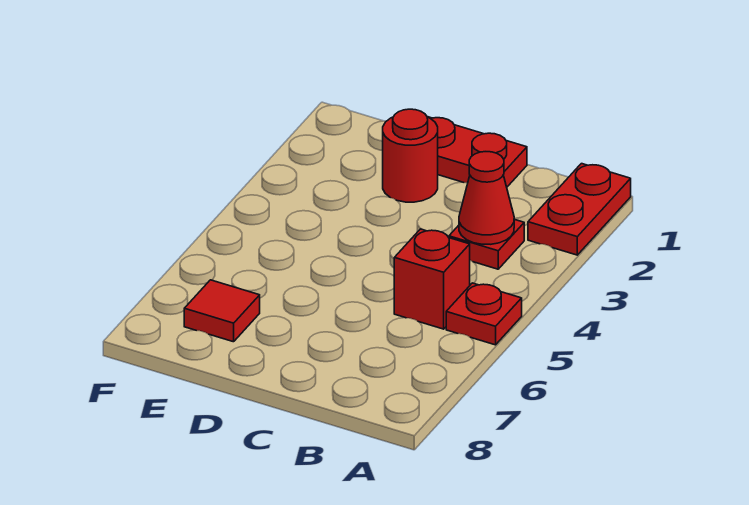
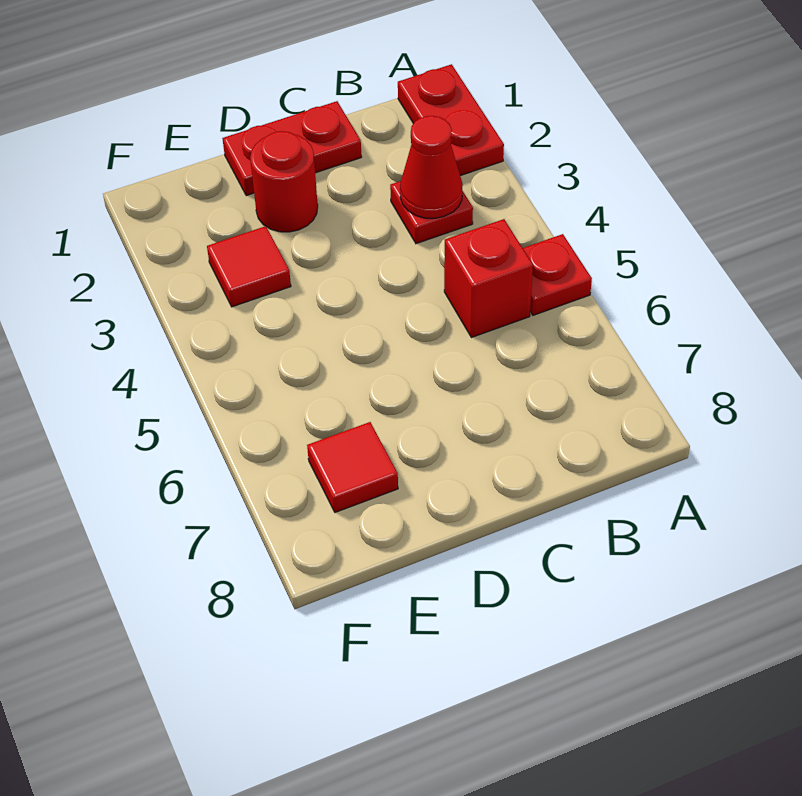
none -> red tile E3 level 1

